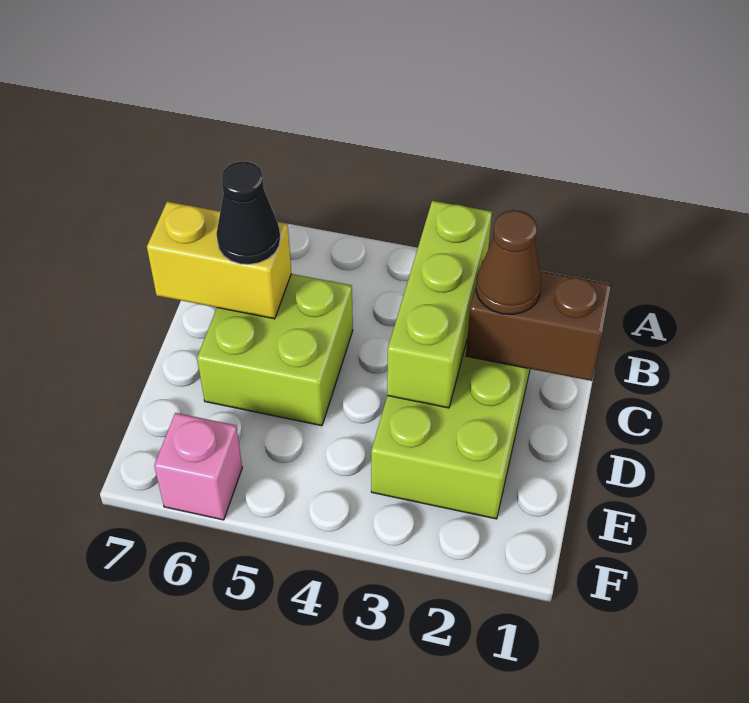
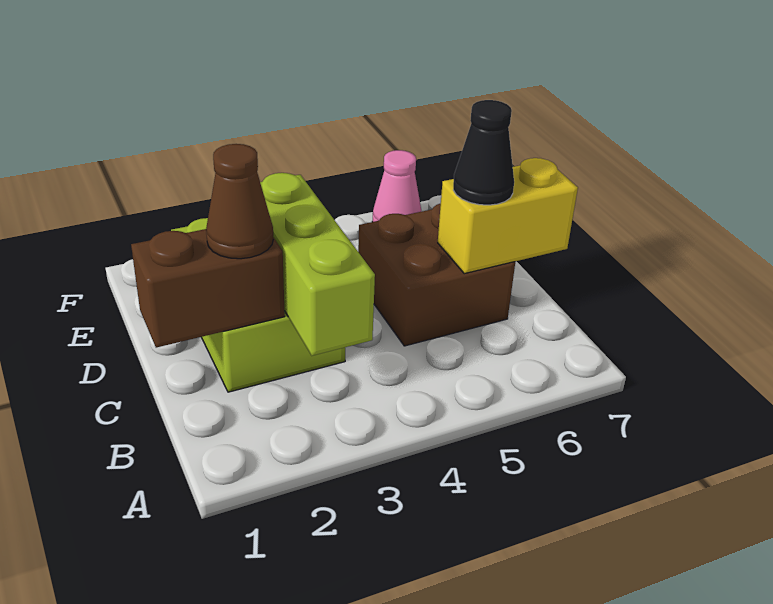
lime brick C5:D6 level 1 -> brown brick C5:D6 level 1
pink brick F6 level 1 -> pink cone F6 level 1

